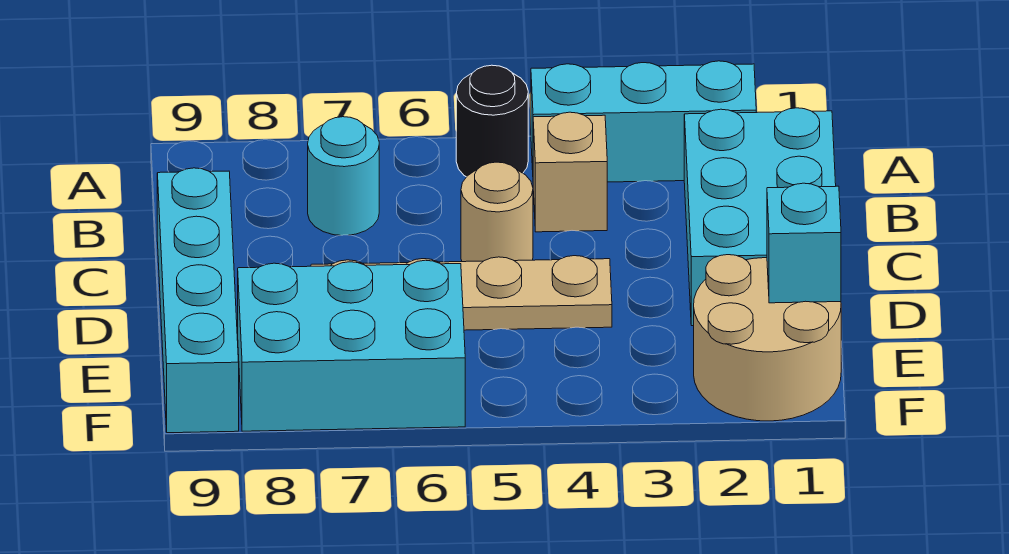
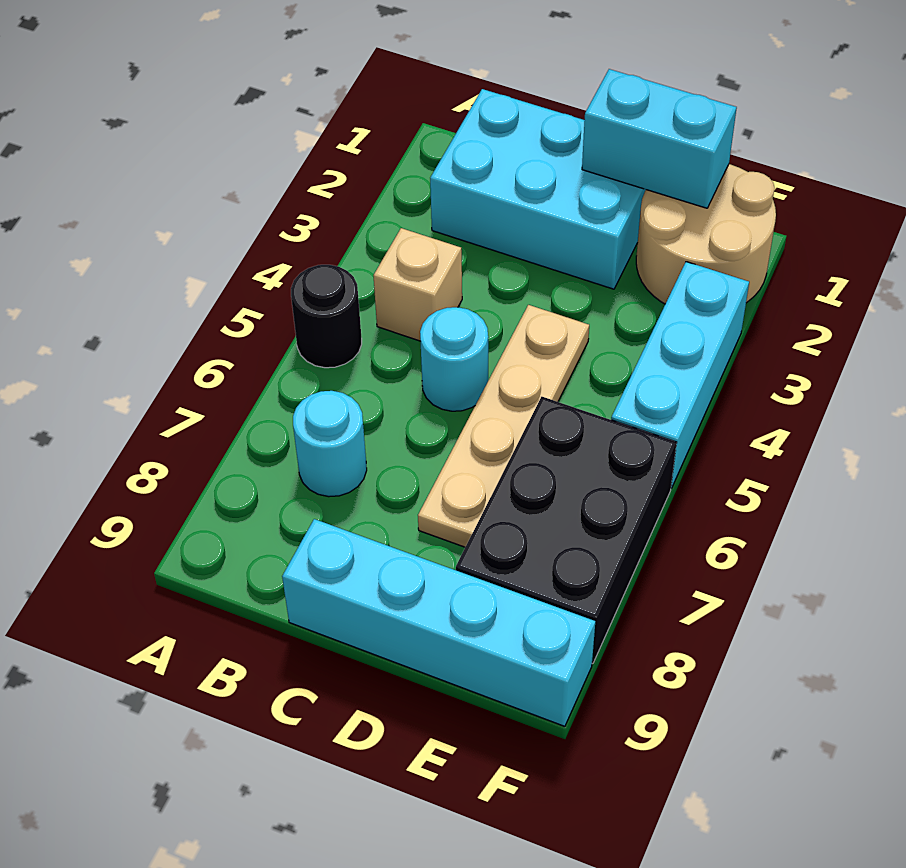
cyan brick A2:A4 level 1 -> cyan brick F3:F5 level 1
tan round brick C5 level 1 -> cyan round brick C5 level 1
cyan brick E1 level 2 -> cyan brick D1:E1 level 2
cyan brick E6:F8 level 1 -> black brick E6:F8 level 1

